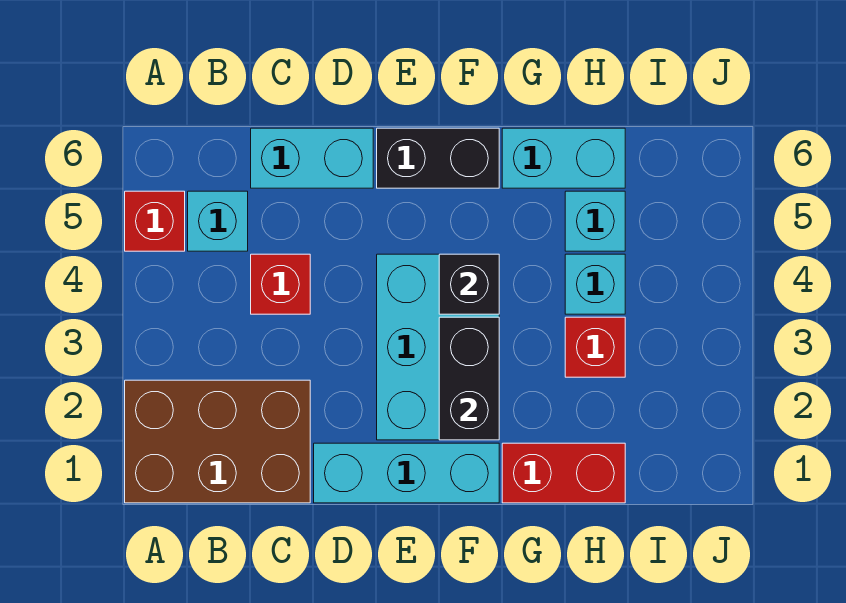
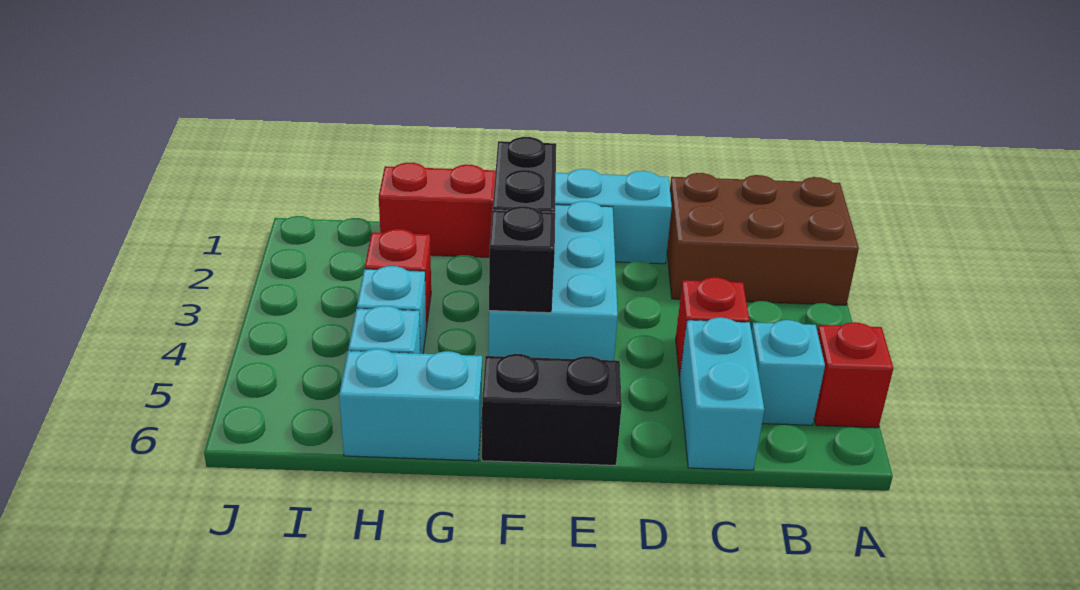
cyan brick C6:D6 level 1 -> cyan brick C5:C6 level 1

